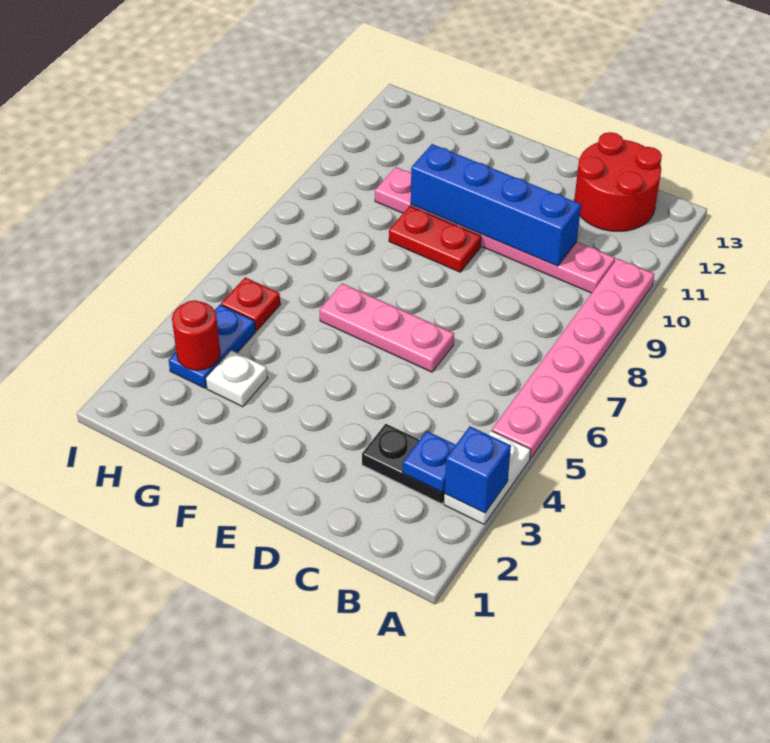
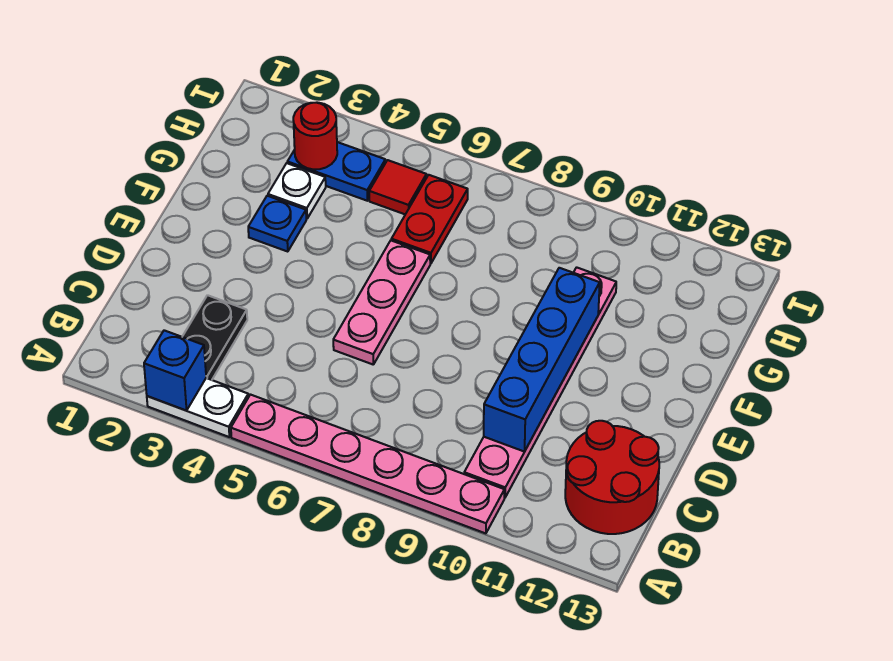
blue plate B3 level 2 -> blue plate F3 level 1
red plate E9:F9 level 1 -> red plate G6:H6 level 1
red plate H5 level 1 -> red tile H5 level 1

